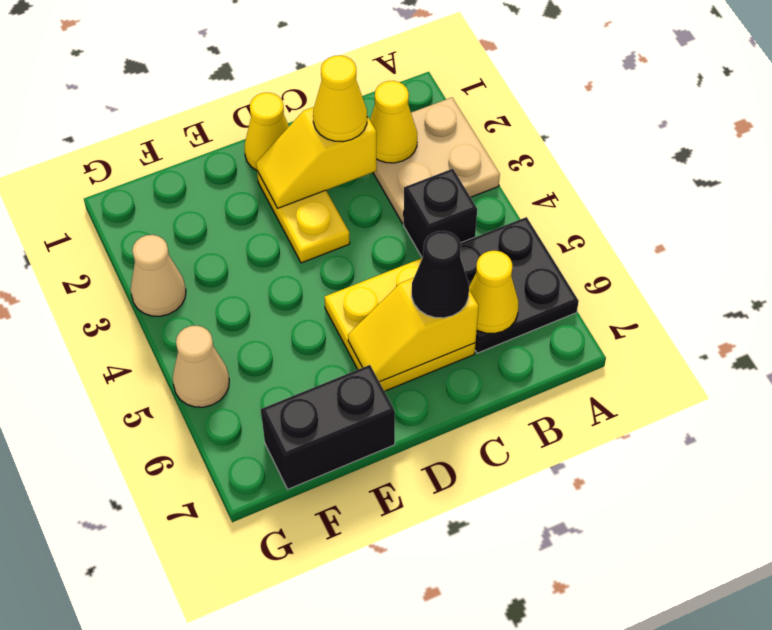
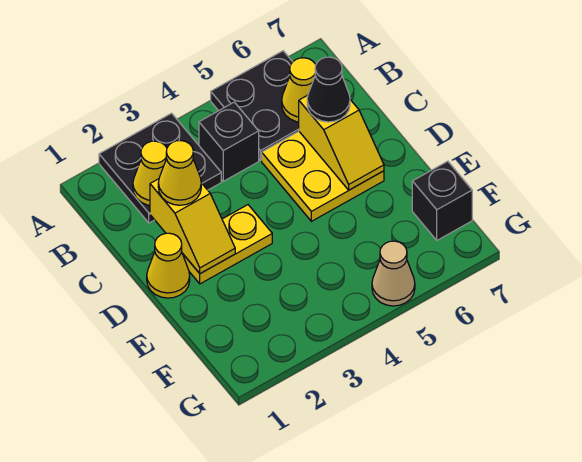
tan plate A2:B3 level 1 -> black plate A2:B3 level 1
black brick E7:F7 level 1 -> black brick F7 level 1
tan cone G3 level 1 -> none

